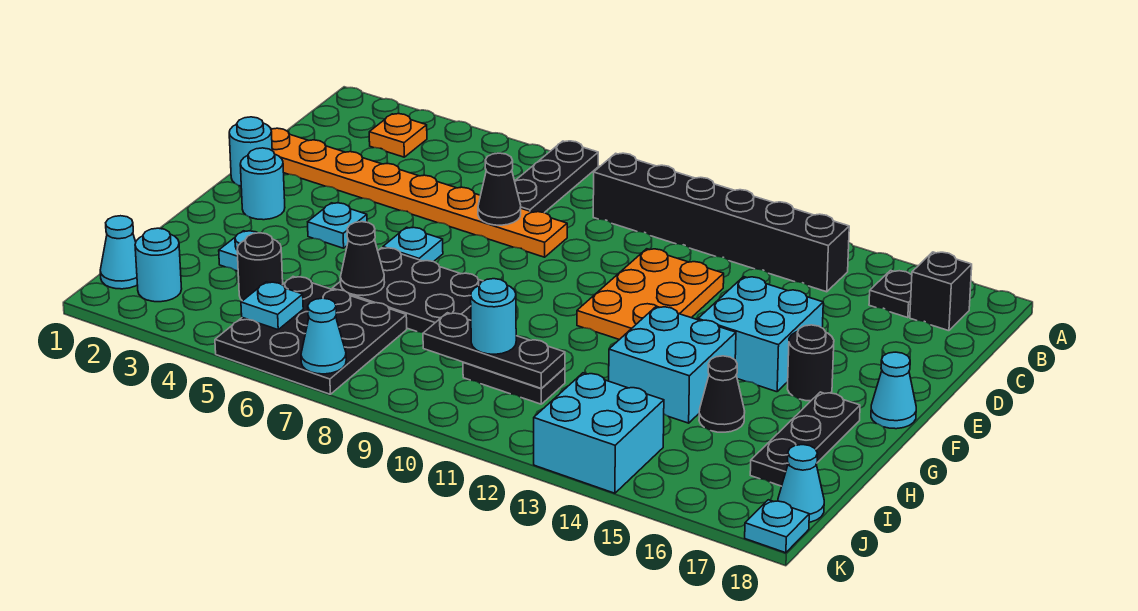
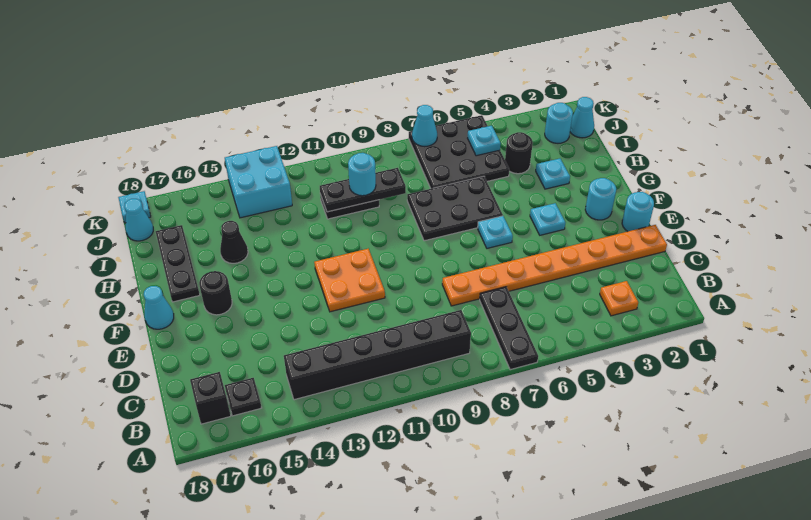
black cone D7 level 2 -> none
orange plate D11:F12 level 1 -> orange plate E11:F12 level 1
cyan brick E14:F15 level 1 -> none
cyan brick G13:H14 level 1 -> none
black cone H6 level 2 -> none

